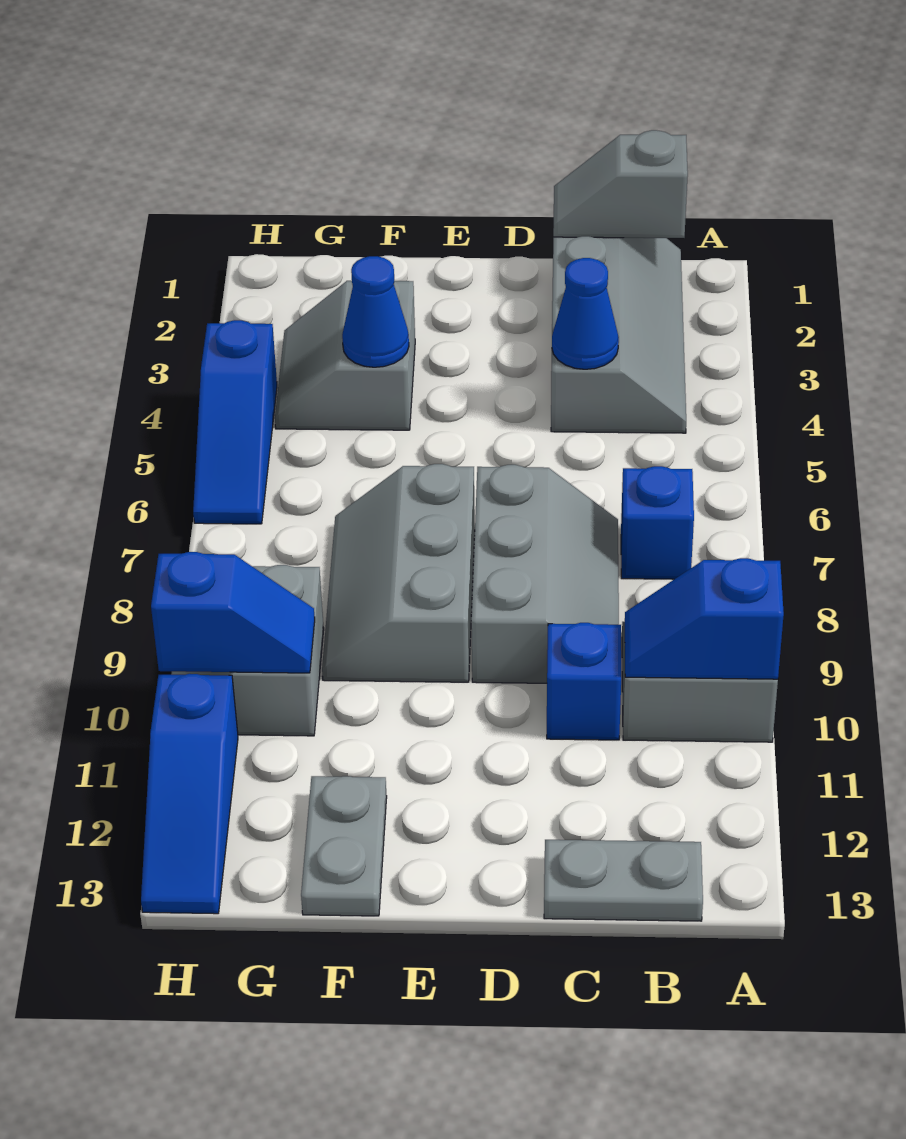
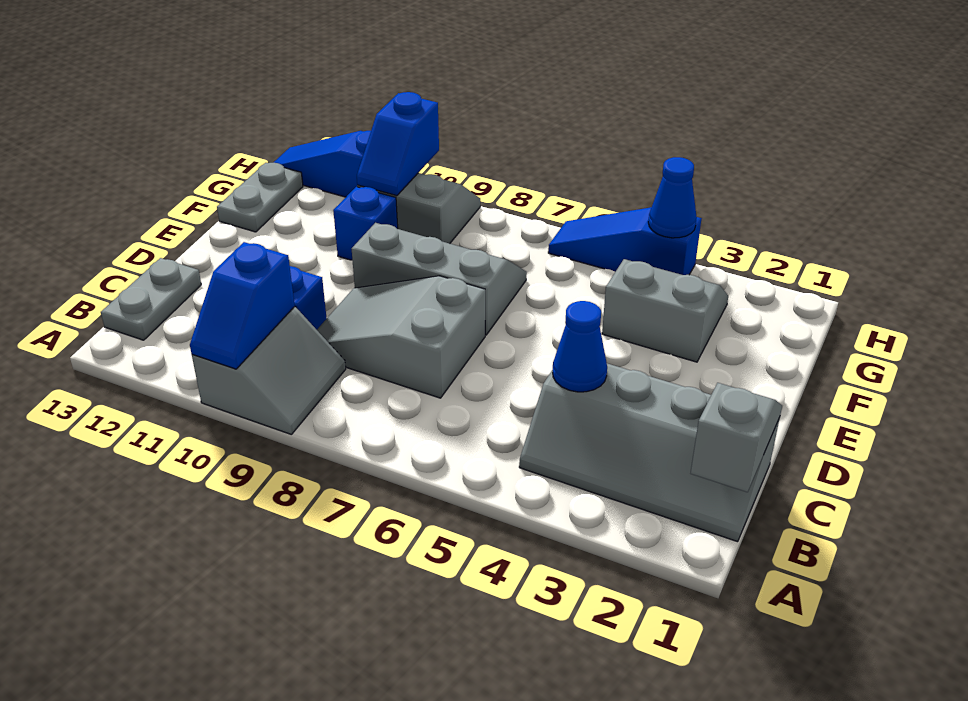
blue slope A10:B10 level 2 top A -> blue slope A10:B10 level 2 top B
blue brick B7 level 1 -> blue brick F10 level 1
grey slope C7:D9 level 1 top D -> grey slope C7:D9 level 1 top 7
blue cone F4 level 2 -> blue cone H4 level 2
grey plate F12:F13 level 1 -> grey plate F13:G13 level 1

